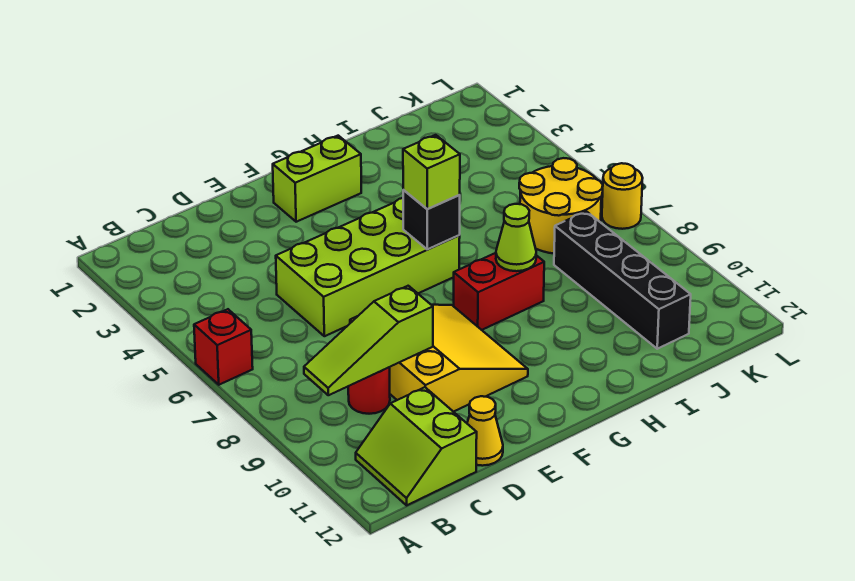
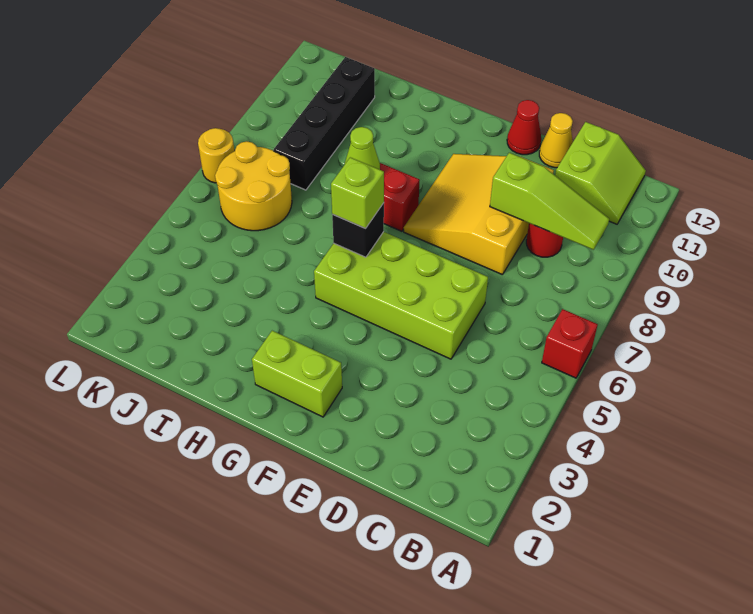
none -> red cone E12 level 1

